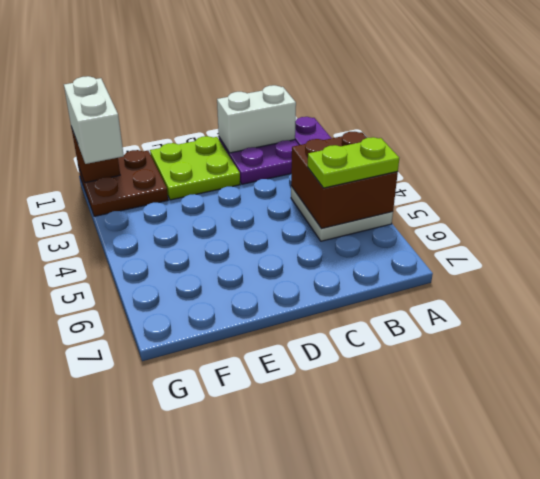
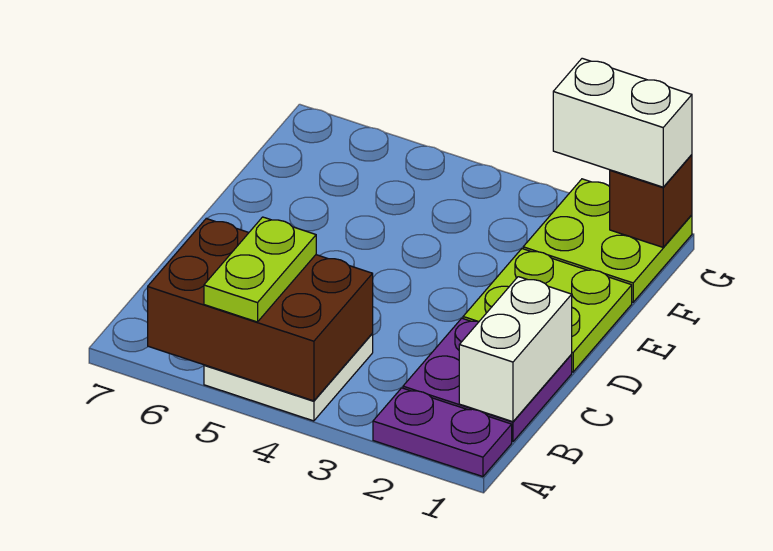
brown brick A4:B5 level 2 -> brown brick A4:B6 level 2
brown plate F1:G2 level 1 -> lime plate F1:G2 level 1

